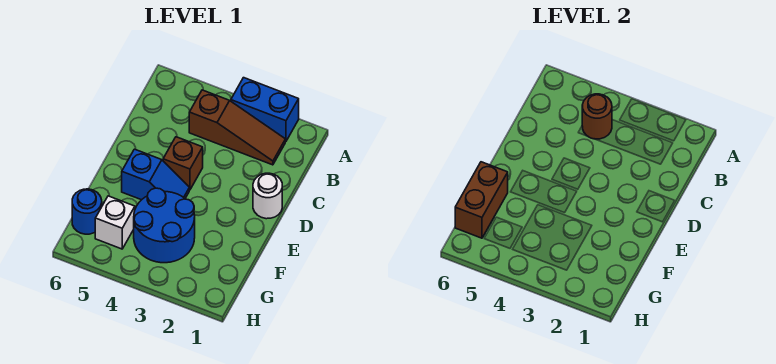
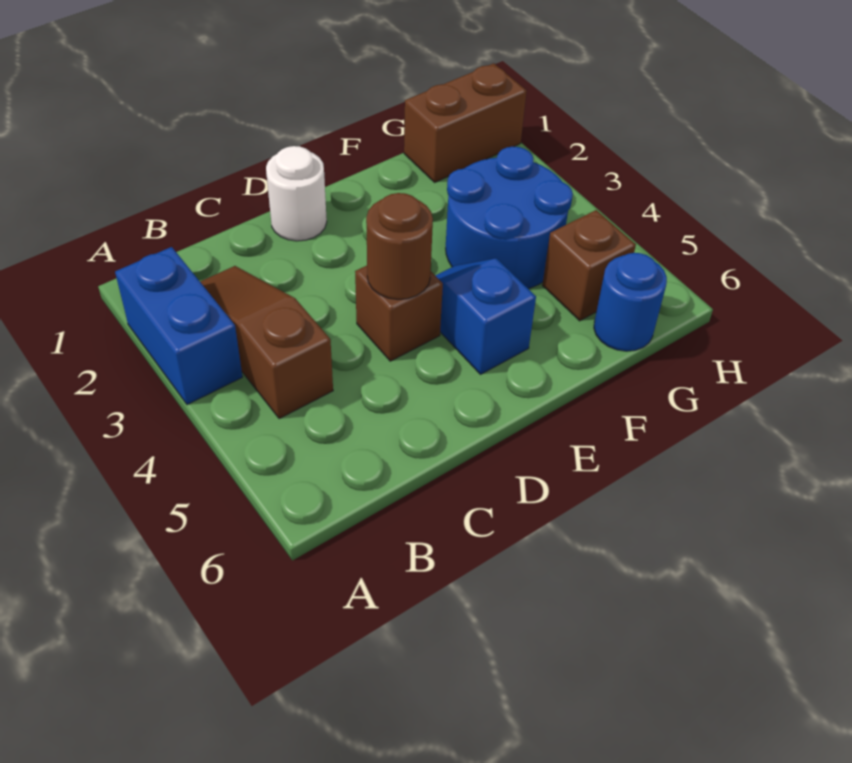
brown round brick B4 level 2 -> brown round brick D4 level 2
brown brick F6:G6 level 2 -> brown brick G1:H1 level 1
white brick G5 level 1 -> brown brick G5 level 1

